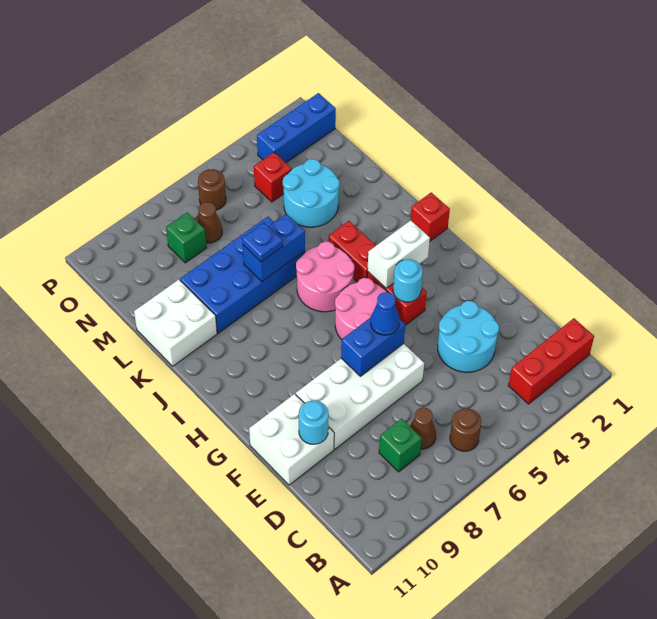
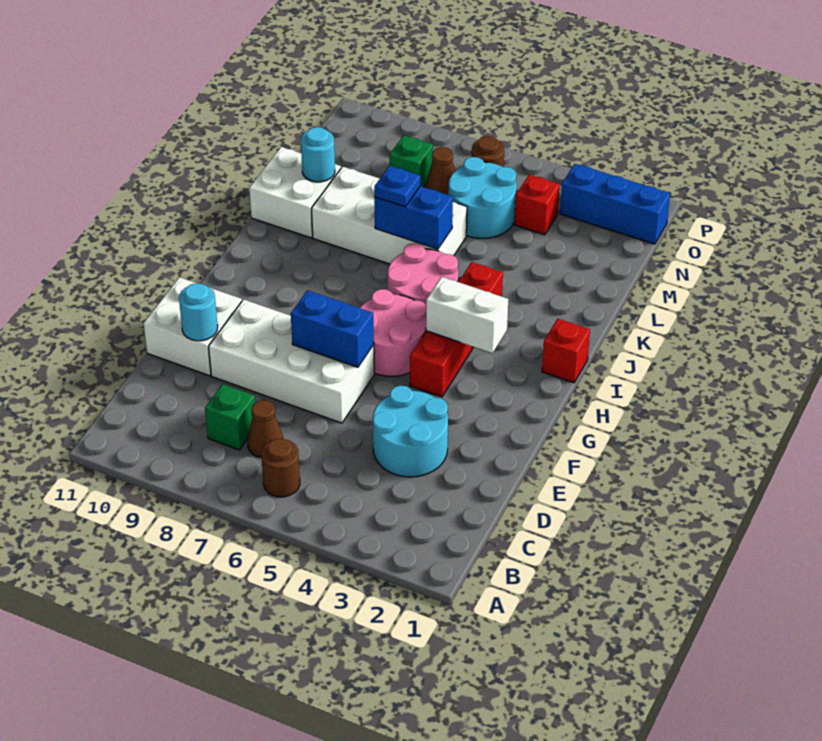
red brick B1:B3 level 1 -> none
blue cone F6 level 3 -> none
cyan round brick G4 level 2 -> cyan round brick L10 level 2
blue brick K6:L9 level 1 -> white brick K6:L9 level 1
cyan round brick L3:M4 level 1 -> cyan round brick M5:N6 level 1

